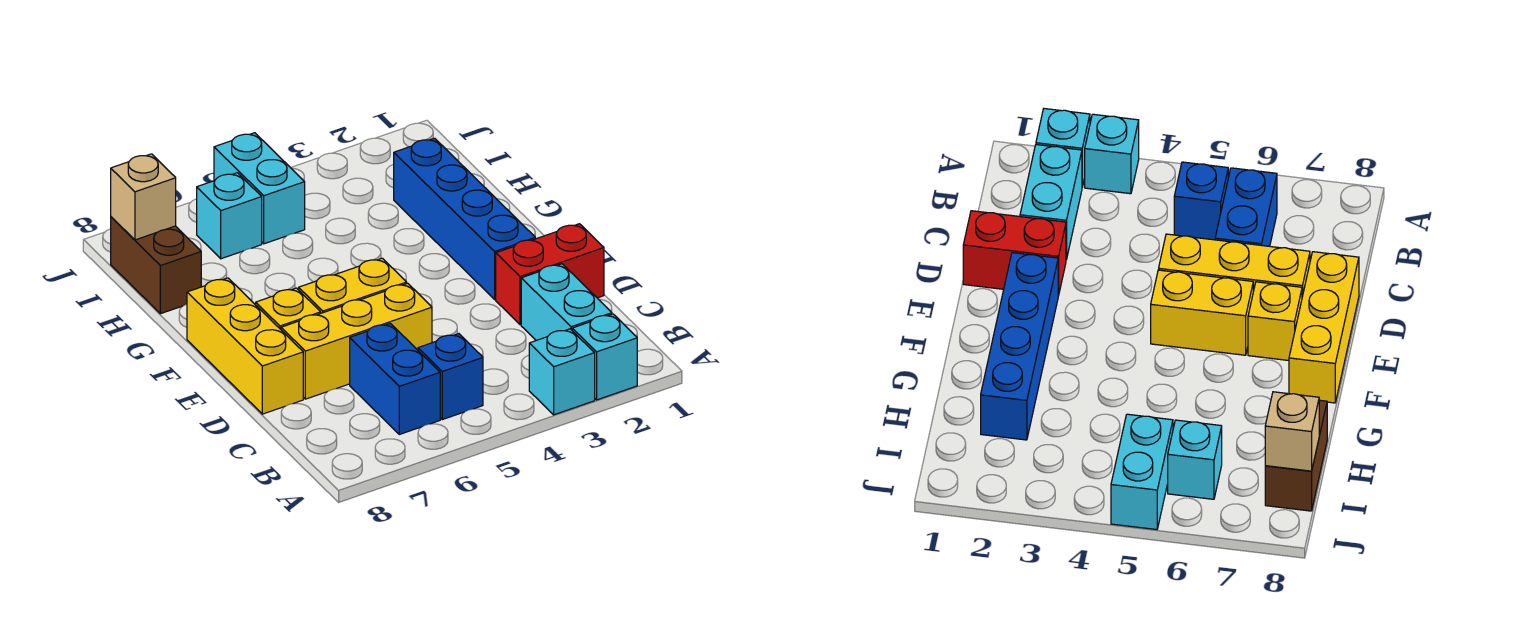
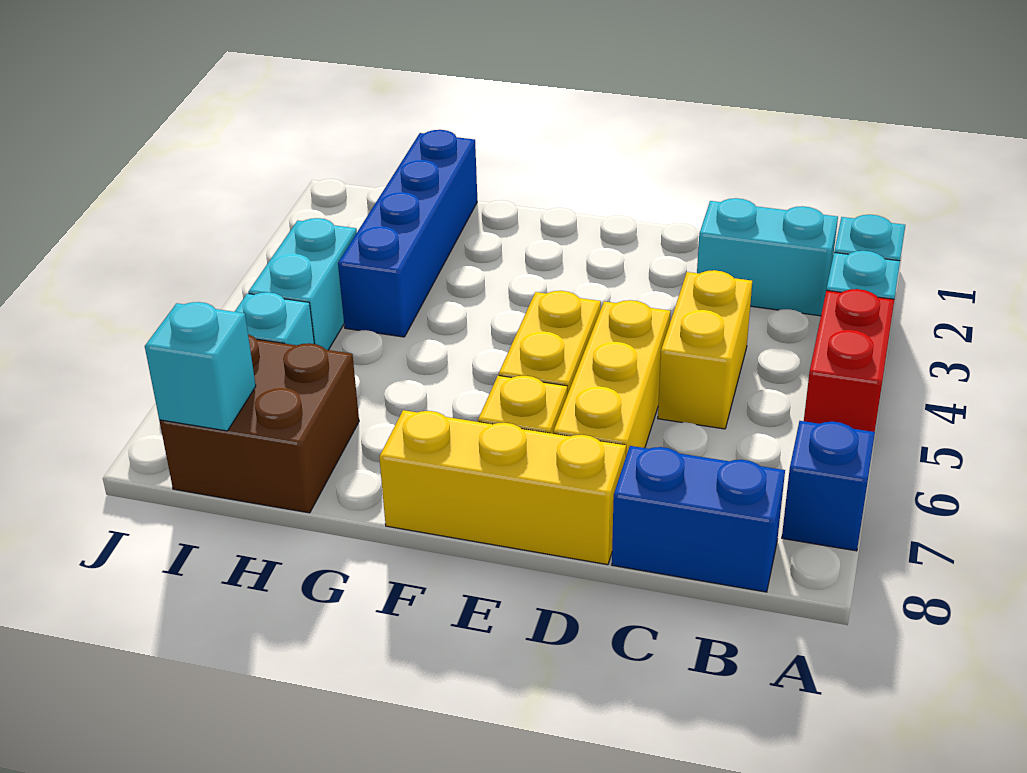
blue brick B5 level 1 -> blue brick A7 level 1
blue brick B6:C6 level 1 -> blue brick B8:C8 level 1
none -> yellow brick C4:C5 level 1
red brick D1:D2 level 1 -> red brick A4:A5 level 1
blue brick E2:H2 level 1 -> blue brick H1:H4 level 1
brown brick H8:I8 level 1 -> brown brick H7:I8 level 1
cyan brick I5:J5 level 1 -> cyan brick I4:I5 level 1
tan brick I8 level 2 -> cyan brick I8 level 2

